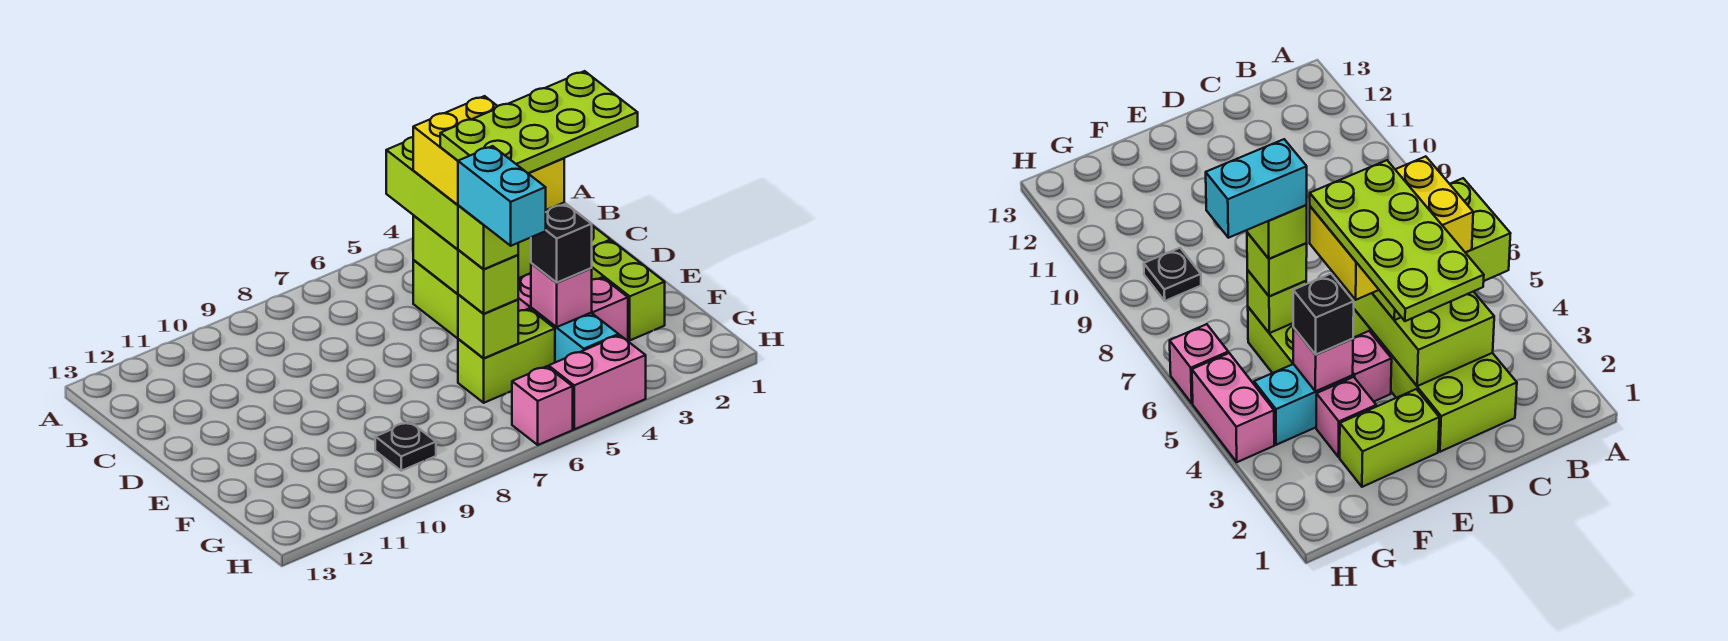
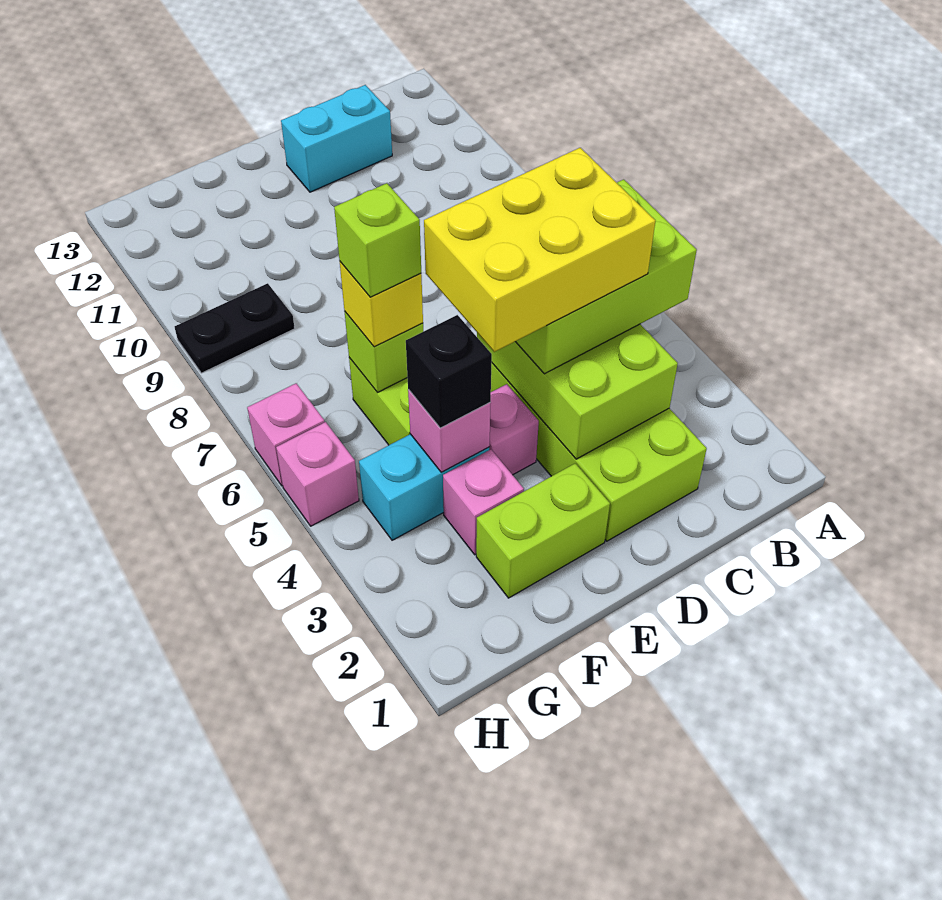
lime plate D2:E5 level 5 -> none
lime brick F6 level 3 -> yellow brick F6 level 3
cyan brick F6:G6 level 5 -> cyan brick C12:D12 level 1
black plate G9 level 1 -> black plate G9:H9 level 1
pink brick H4:H5 level 1 -> pink brick H5 level 1

